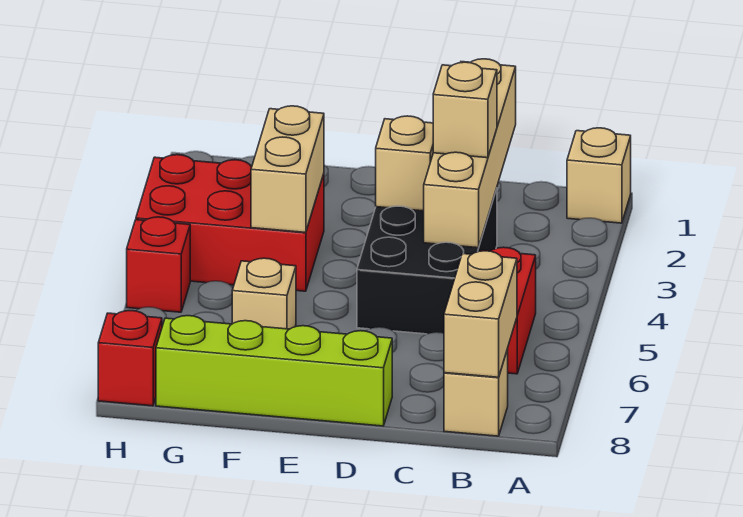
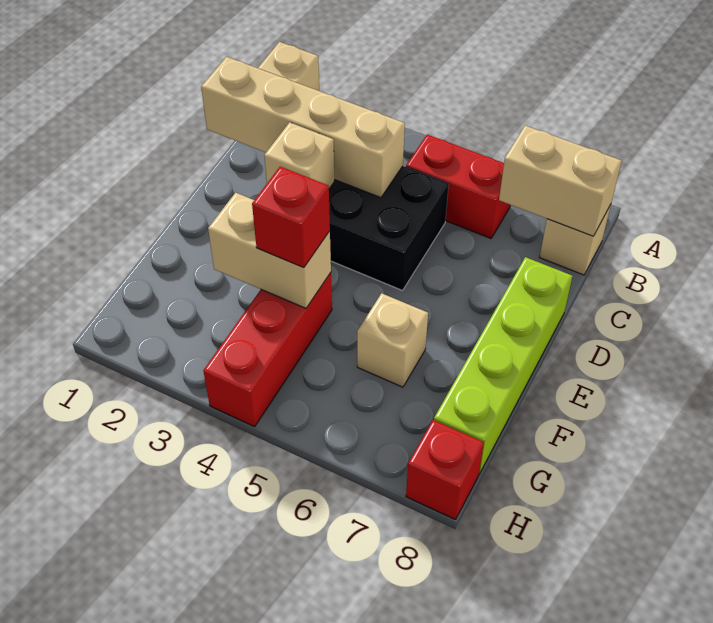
tan brick C3 level 3 -> none
red brick F3:H4 level 1 -> red brick F4:H4 level 1
red brick H5 level 1 -> red brick F4 level 3

